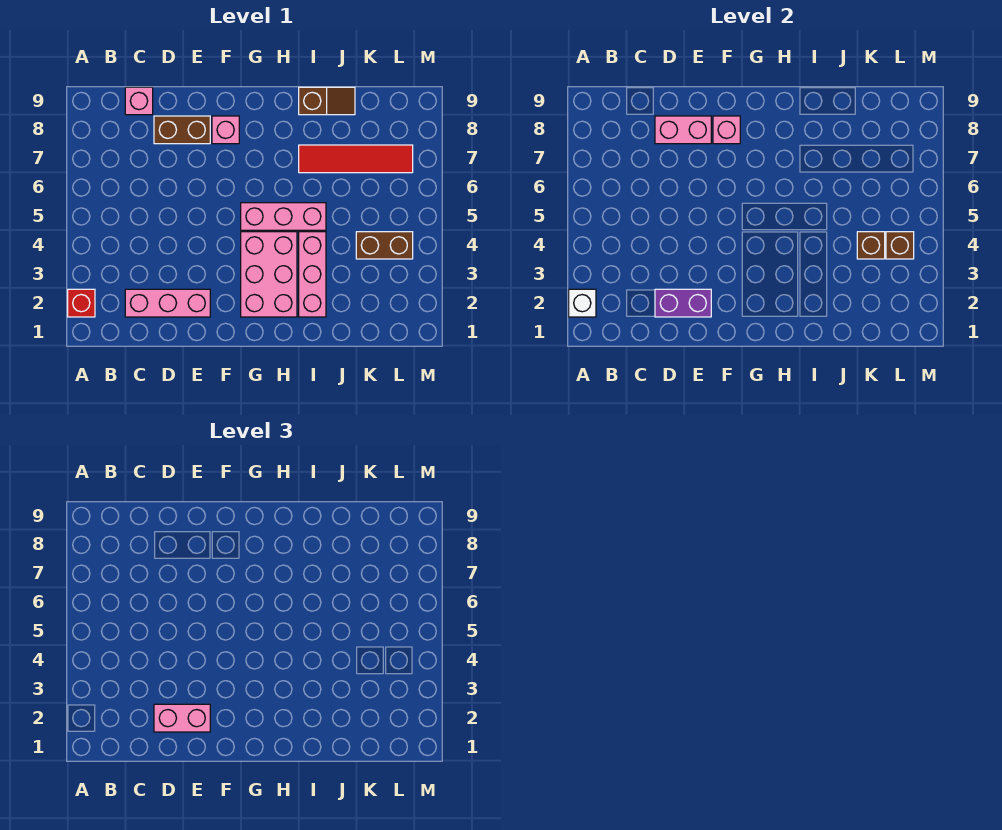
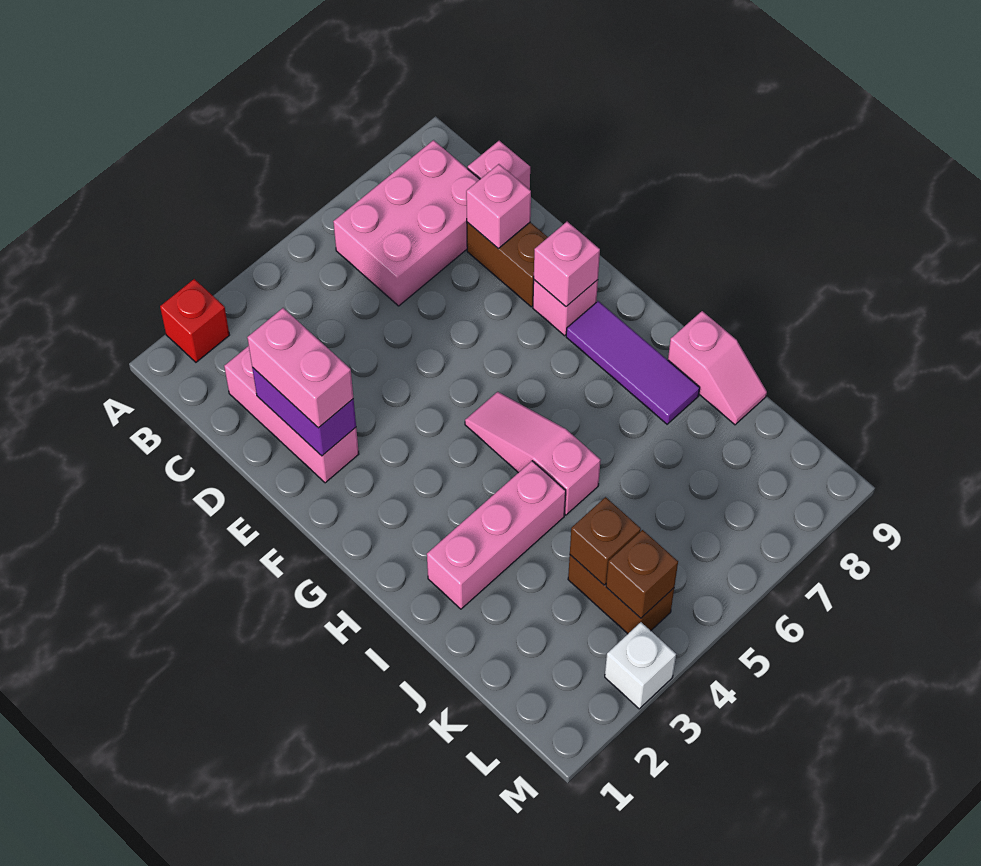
white brick A2 level 2 -> white brick M3 level 1
pink brick D8:E8 level 2 -> pink brick D8 level 2
pink brick G2:H4 level 1 -> pink brick B6:C8 level 1
pink brick G5:I5 level 1 -> pink slope G5:I5 level 1 top I
none -> purple tile G8:I8 level 1
red tile I7:L7 level 1 -> none
brown slope I9:J9 level 1 top I -> pink slope I9:J9 level 1 top I

